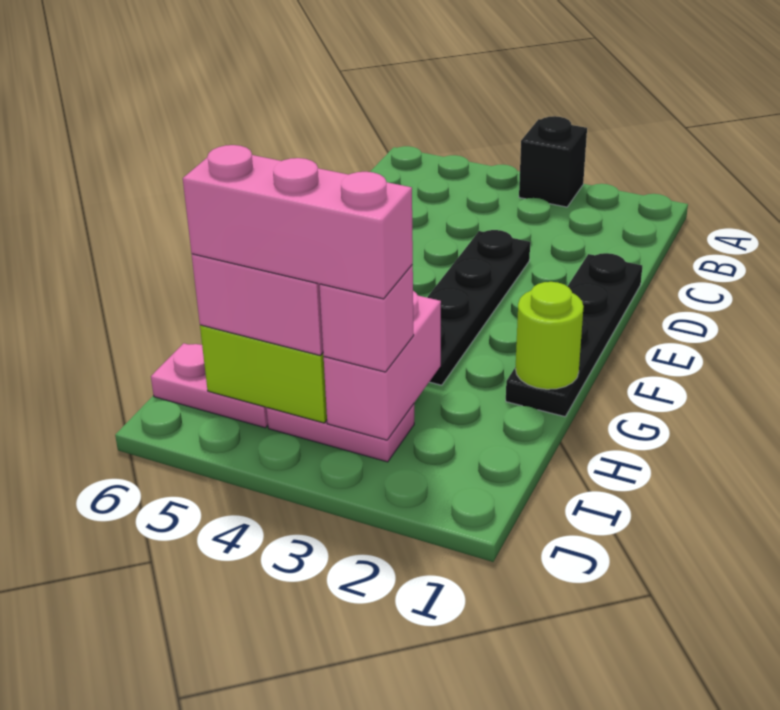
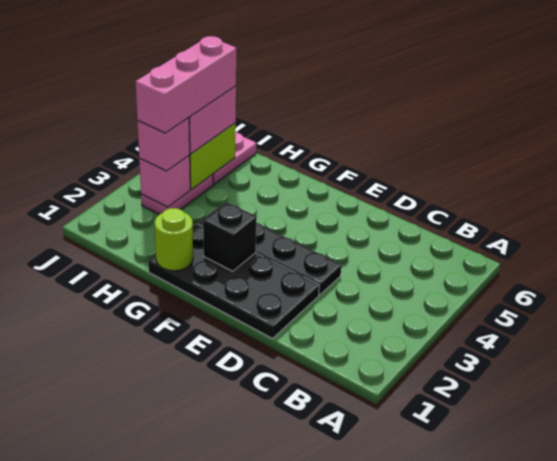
black brick A3 level 1 -> black brick F2 level 2
black plate D1:G1 level 1 -> black plate D1:G2 level 1
pink brick H3:I3 level 2 -> pink brick I3 level 2

